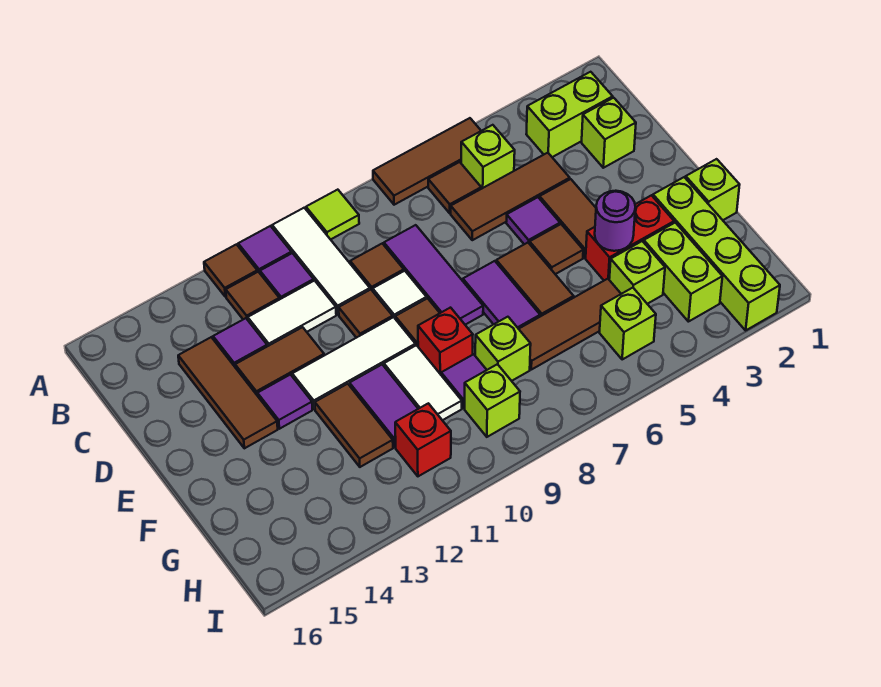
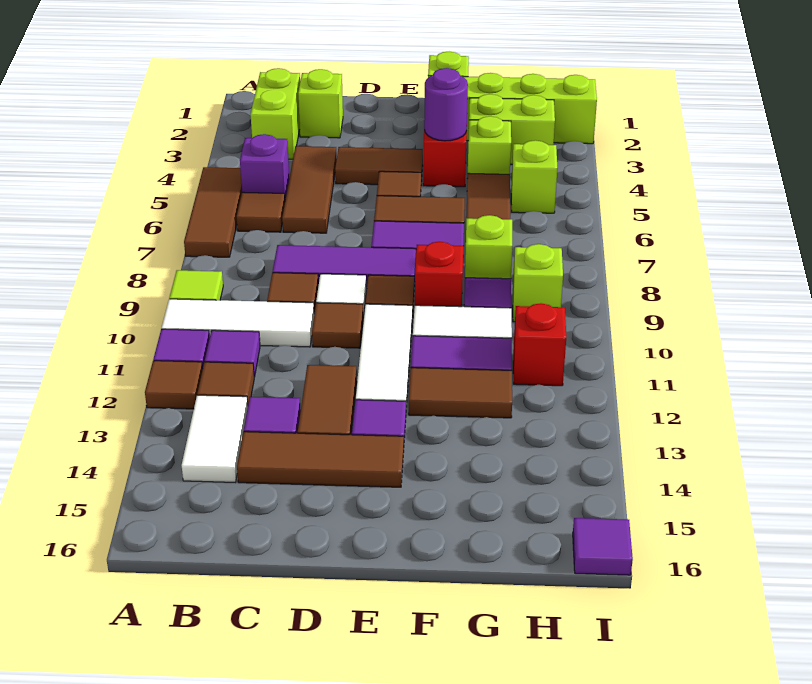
lime brick B5 level 1 -> purple brick B5 level 1
white tile C11:C12 level 1 -> white tile B13:B14 level 1
purple tile D5 level 1 -> purple tile I16 level 1

